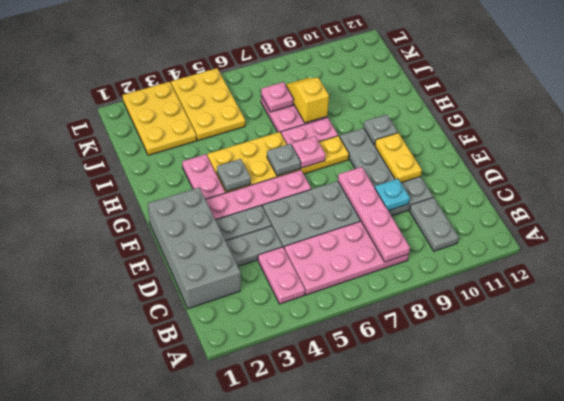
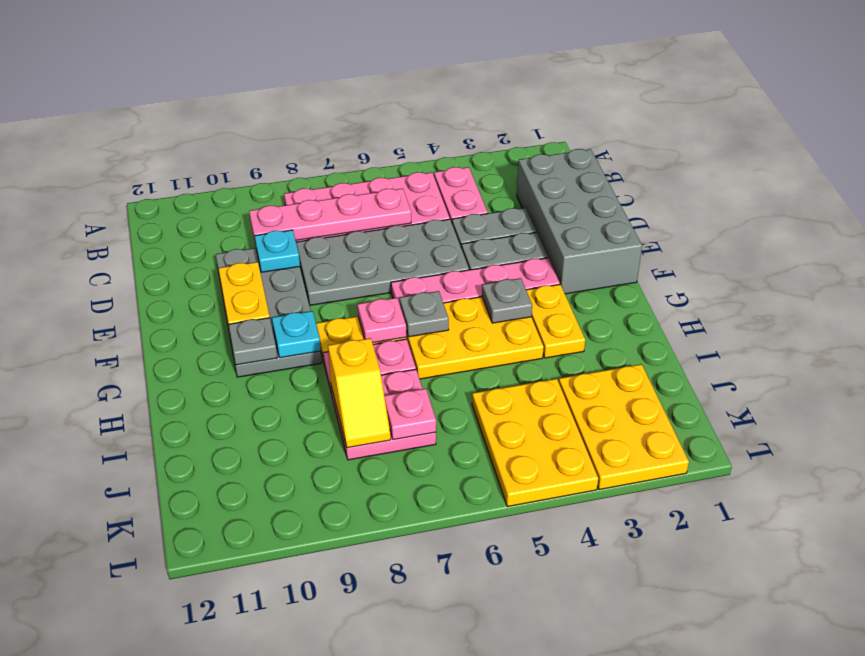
pink plate B8:E8 level 2 -> pink plate C6:C9 level 2
grey plate B10:C10 level 1 -> none
pink plate G3:H3 level 1 -> yellow plate G3:H3 level 1
none -> cyan plate G9 level 2

